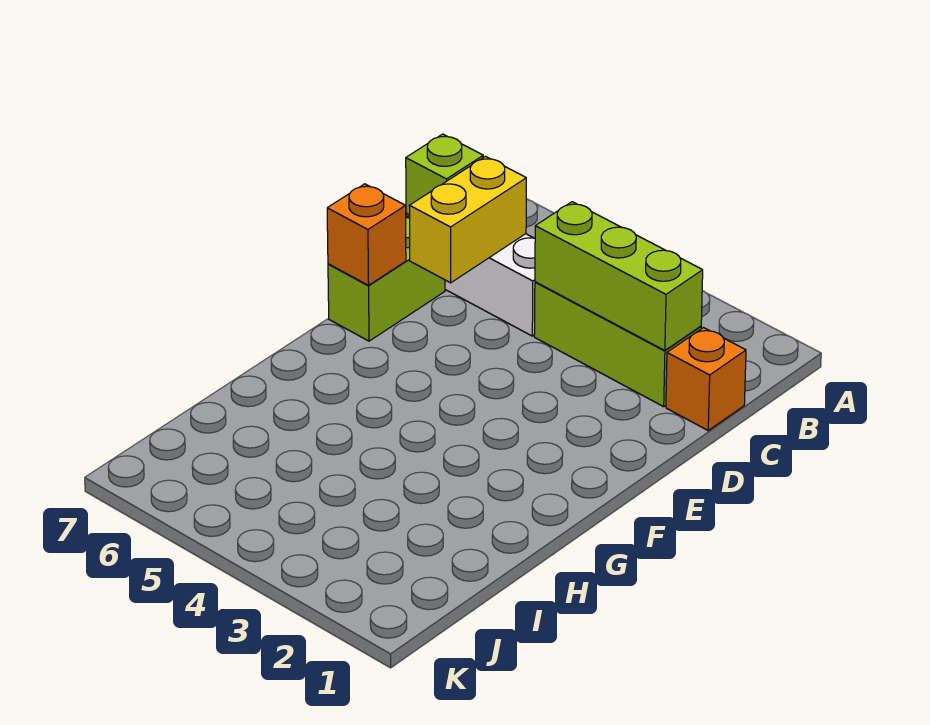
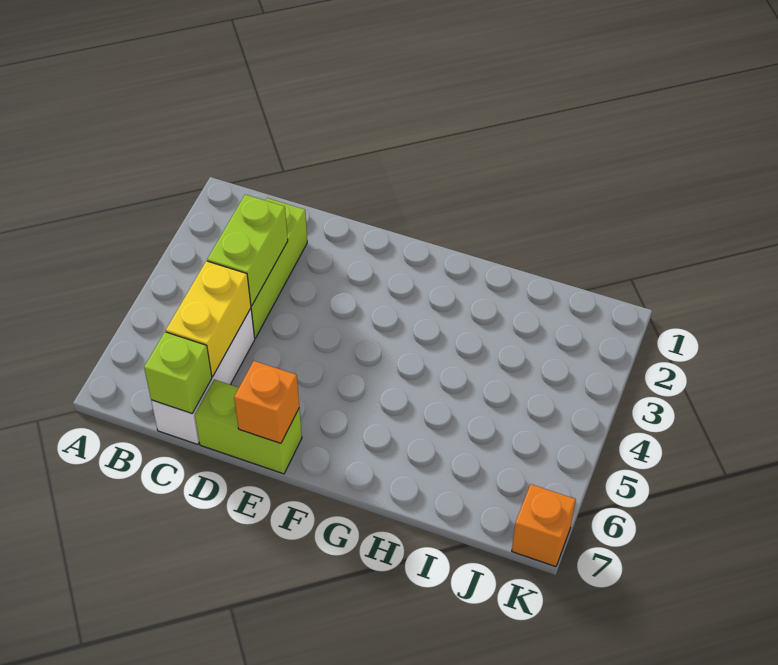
orange brick C1 level 1 -> orange brick K7 level 1
lime brick C2:C4 level 2 -> lime brick C3:C4 level 2
yellow brick C6:D6 level 2 -> yellow brick C5:C6 level 2

